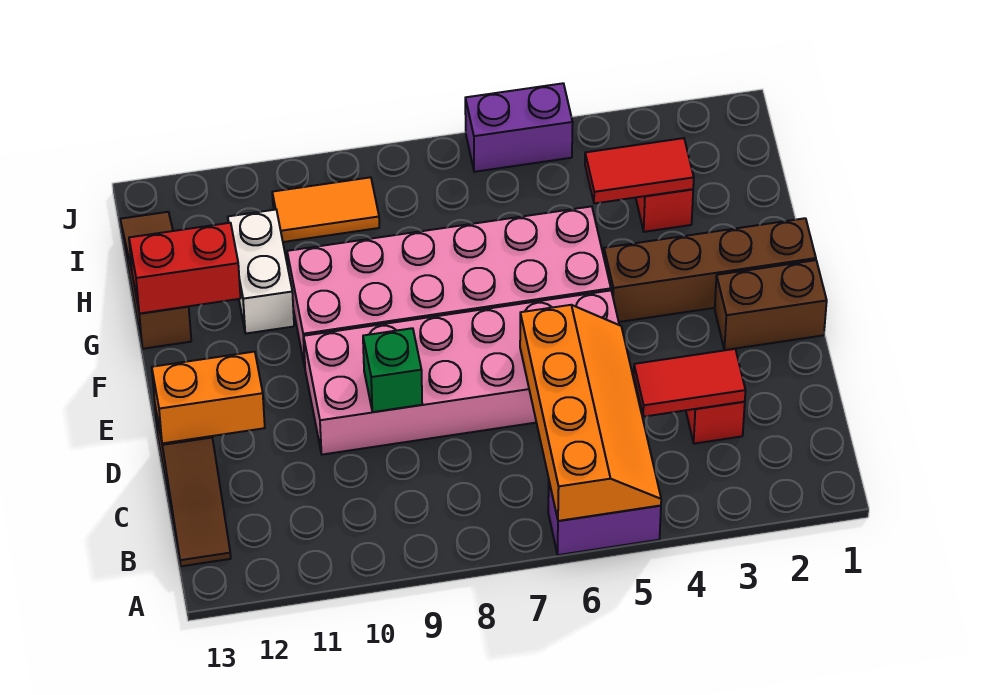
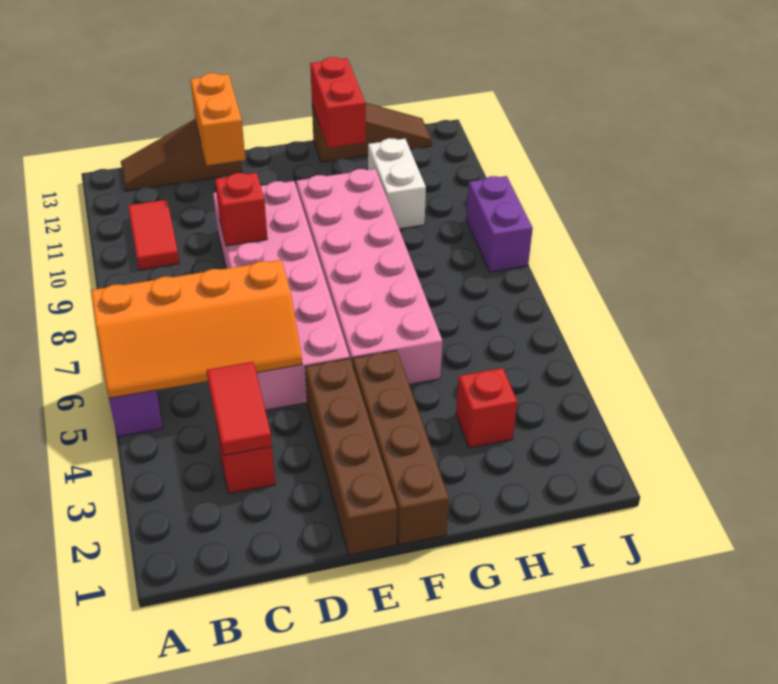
green brick D9 level 2 -> red brick D9 level 2
brown brick E1:E2 level 1 -> brown brick E1:E4 level 1
white brick G11:H11 level 1 -> white brick H10:H11 level 1
red tile H3:H4 level 2 -> red tile B10:B11 level 1
orange tile I9:I10 level 1 -> none
purple brick J5:J6 level 1 -> purple brick J8:J9 level 1

